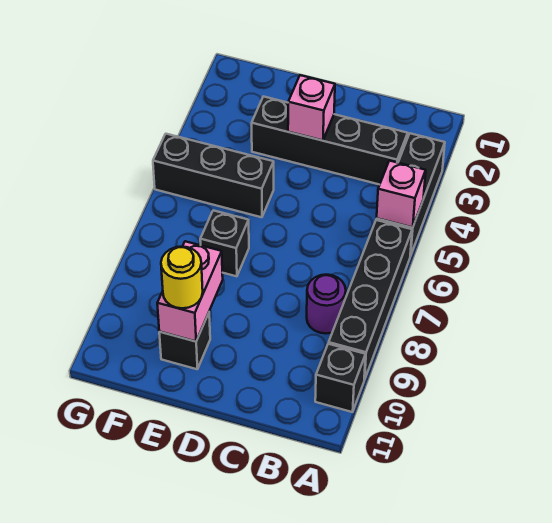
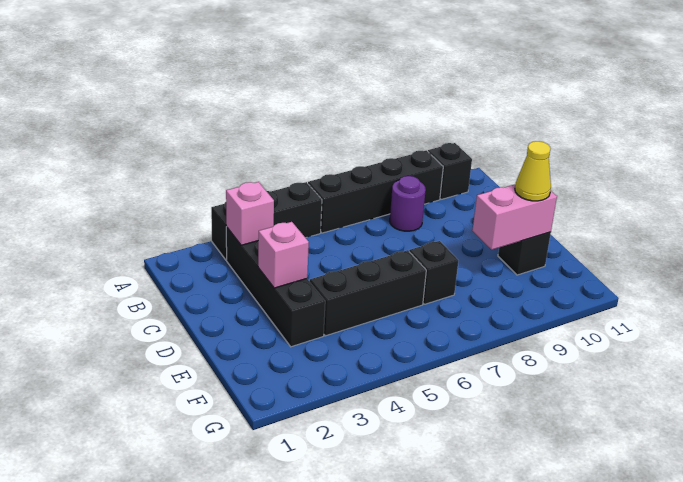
pink brick A5 level 2 -> pink brick B3 level 2
black brick E5:G5 level 1 -> black brick E4:E6 level 1
yellow round brick E10 level 3 -> yellow cone E10 level 3

